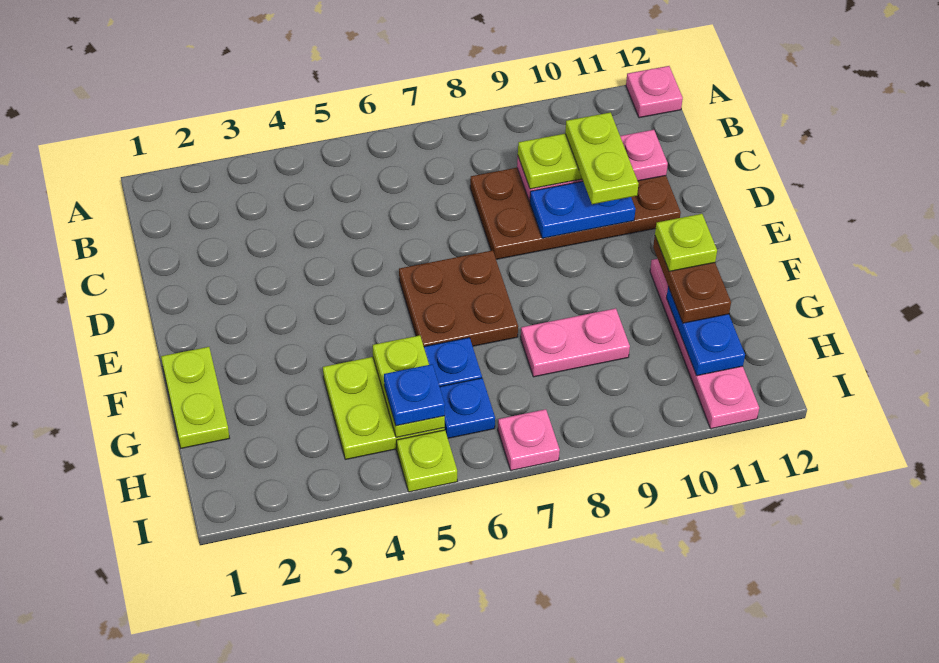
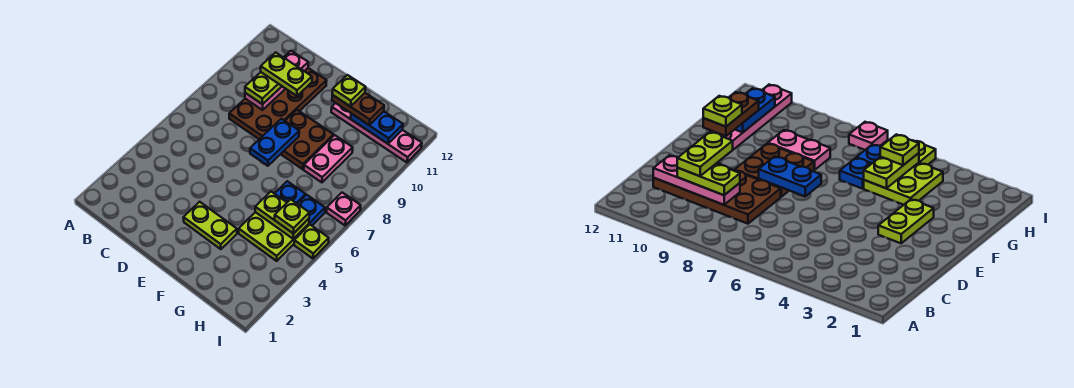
pink plate A12 level 1 -> none
blue plate D9:D10 level 2 -> blue plate E7:E8 level 2
brown plate E6:F7 level 1 -> brown plate E8:F9 level 1
lime plate F1:G1 level 1 -> lime plate E3:F3 level 1
blue plate H5 level 3 -> lime plate H5 level 3

